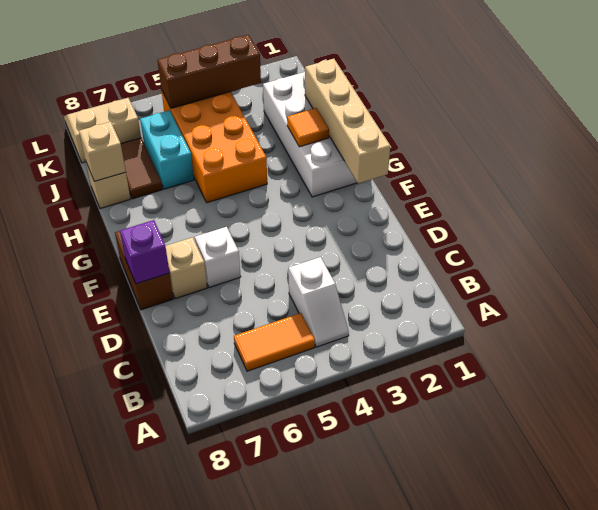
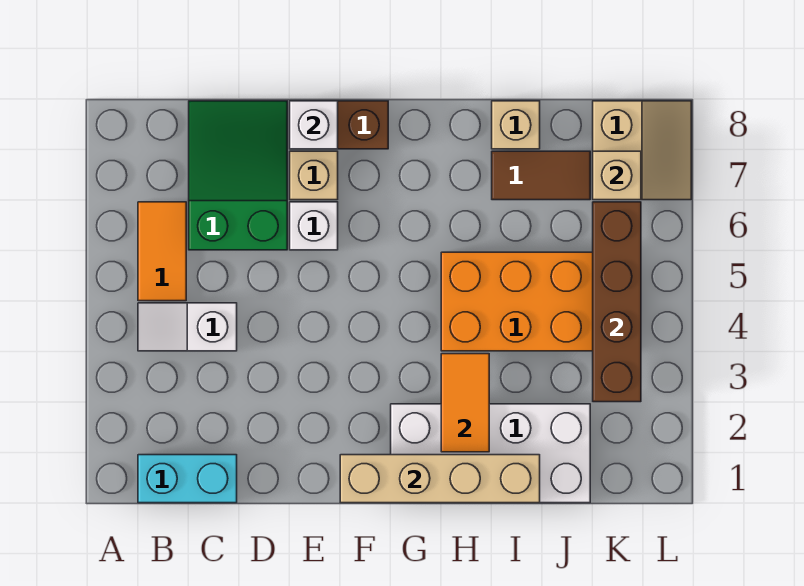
none -> green slope C6:D8 level 1 top 6
purple brick E8 level 2 -> white brick E8 level 2
orange tile H2 level 2 -> orange tile H2:H3 level 2
cyan brick I6:J6 level 1 -> cyan brick B1:C1 level 1
tan brick I8 level 2 -> tan brick K7 level 2
brown brick K3:K5 level 2 -> brown brick K3:K6 level 2

